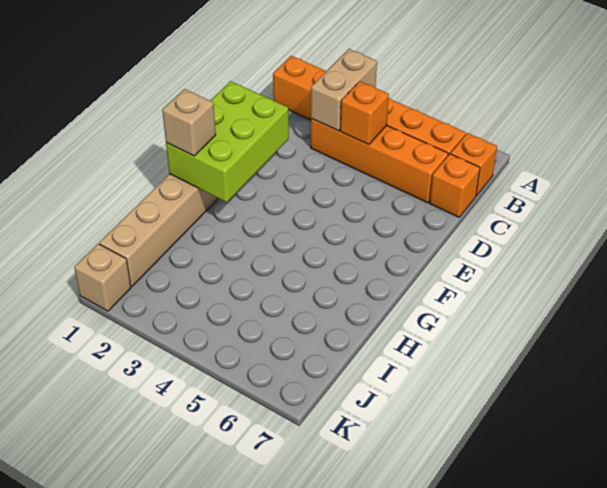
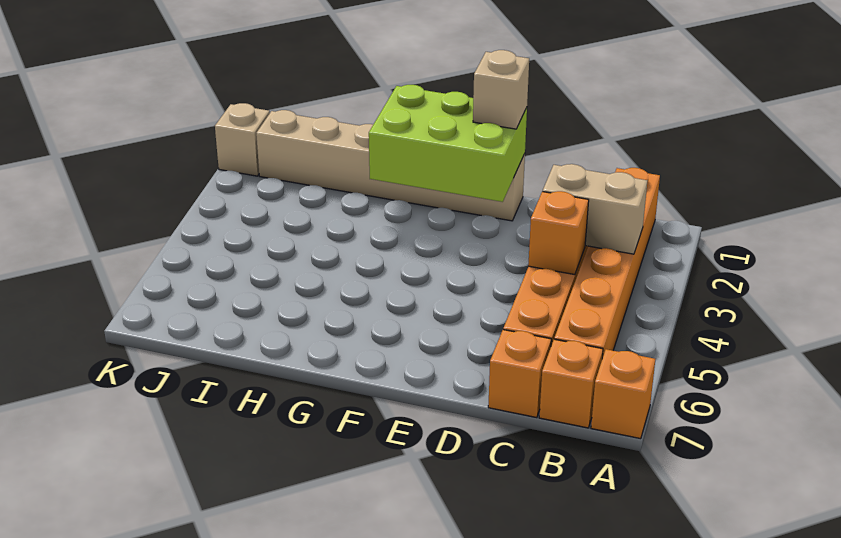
none -> orange brick A7 level 1
tan brick G1 level 3 -> tan brick E1 level 3

